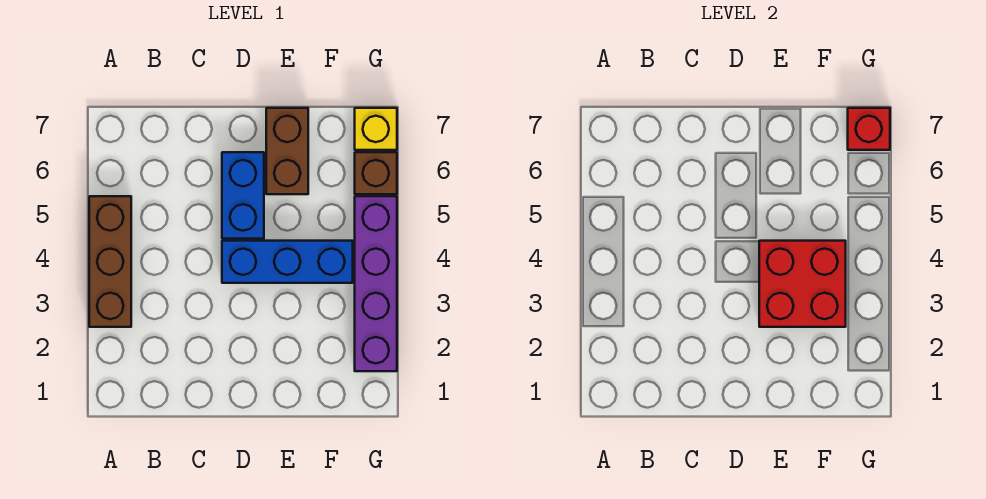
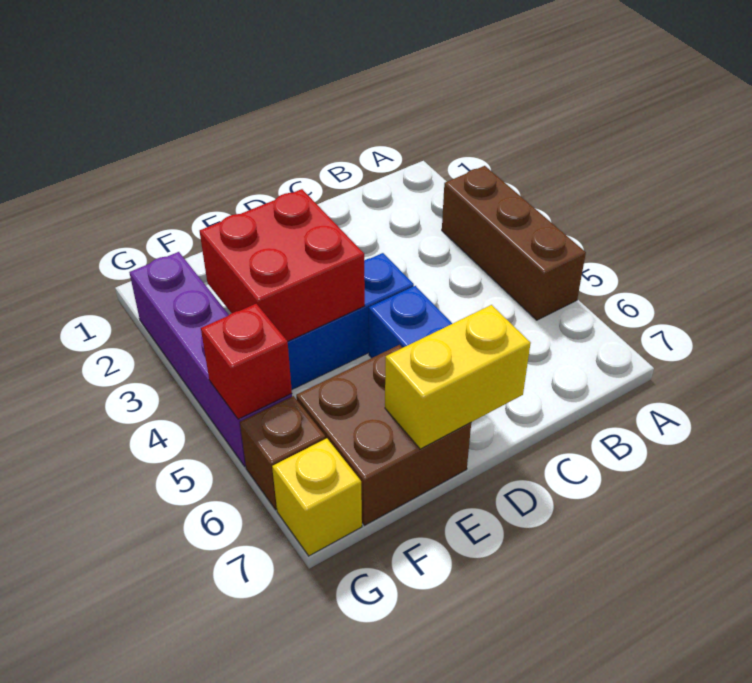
none -> yellow brick D7:E7 level 2
brown brick E6:E7 level 1 -> brown brick E6:F7 level 1
red brick G7 level 2 -> red brick G5 level 2

